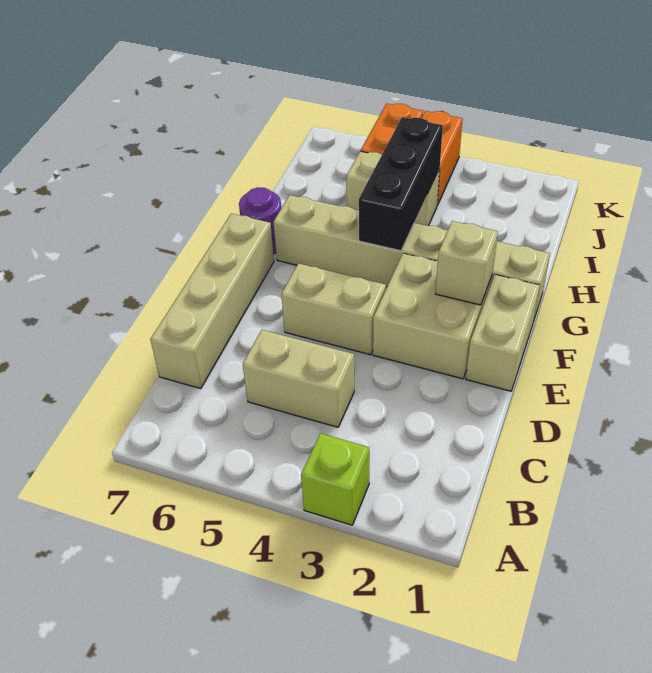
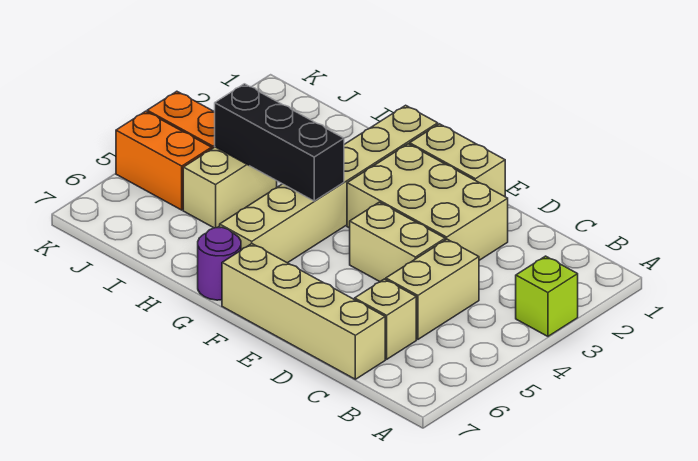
tan brick E2:F3 level 1 -> tan brick D2:F3 level 1
tan brick E4:E5 level 1 -> tan brick D4:E4 level 1
tan brick F2 level 2 -> tan brick C6 level 1

